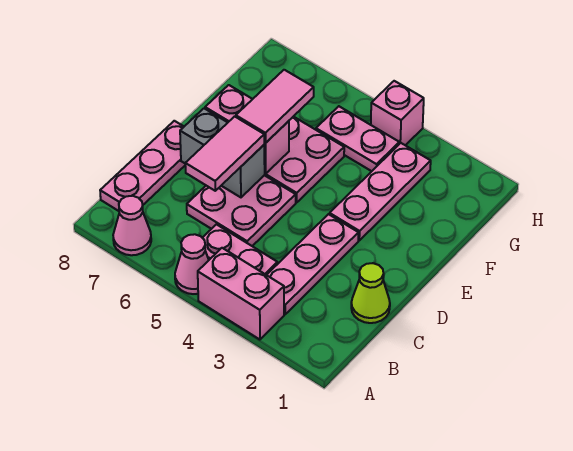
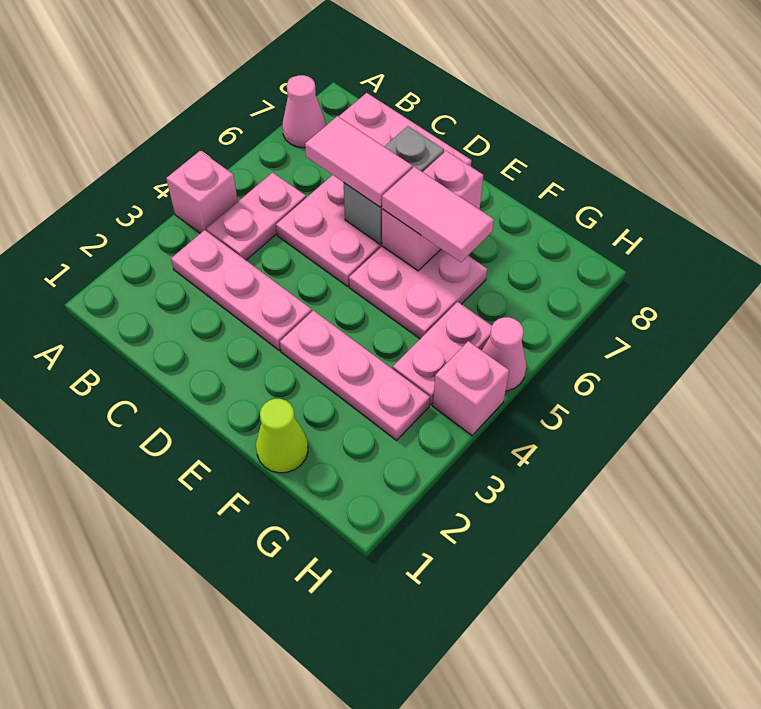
pink brick A3:A4 level 1 -> pink brick A4 level 1
pink cone A5 level 1 -> pink cone H5 level 1
lime cone C1 level 1 -> lime cone F1 level 1

